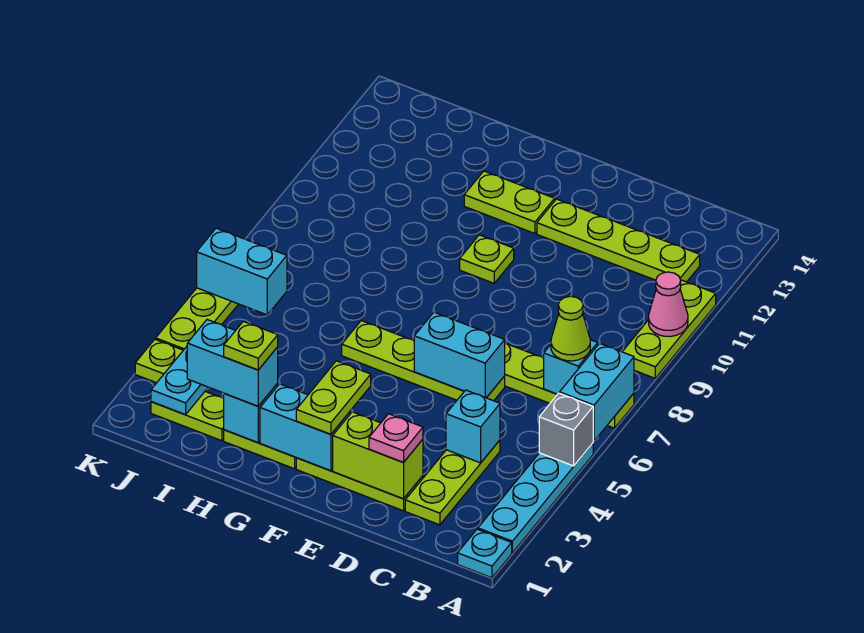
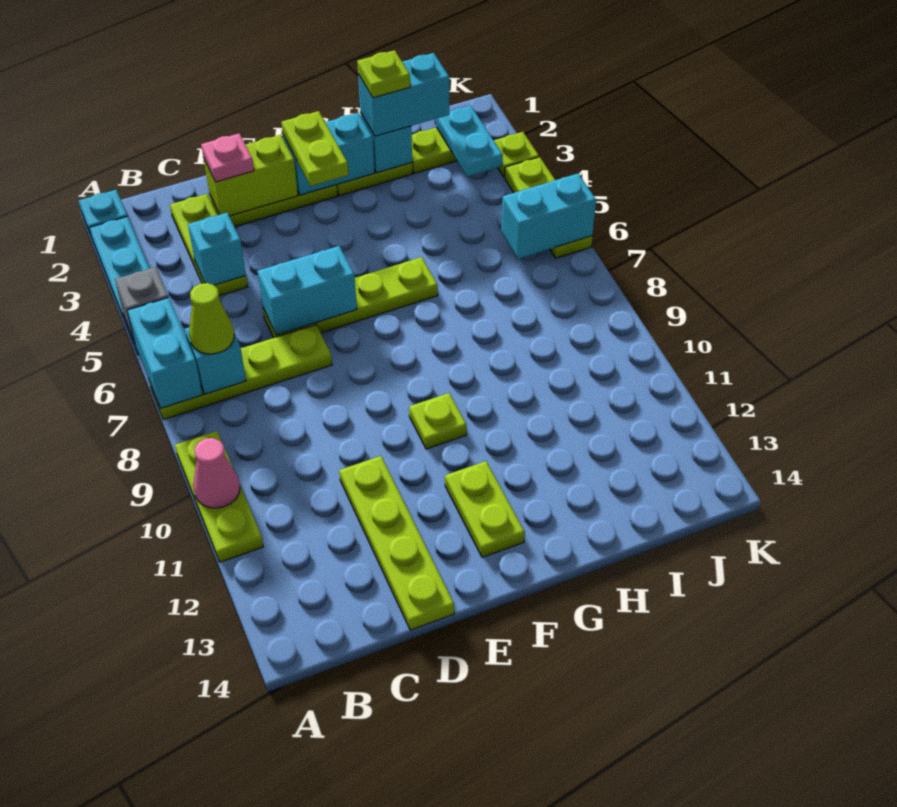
lime plate B12:E12 level 1 -> lime plate D11:D14 level 1
lime plate F12:G12 level 1 -> lime plate F12:F13 level 1

